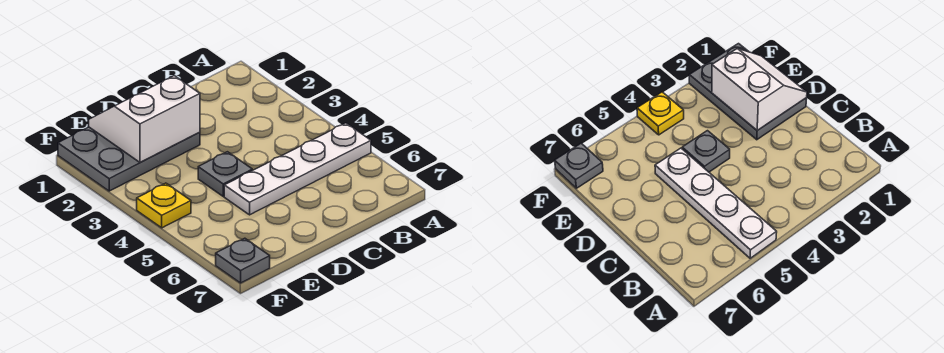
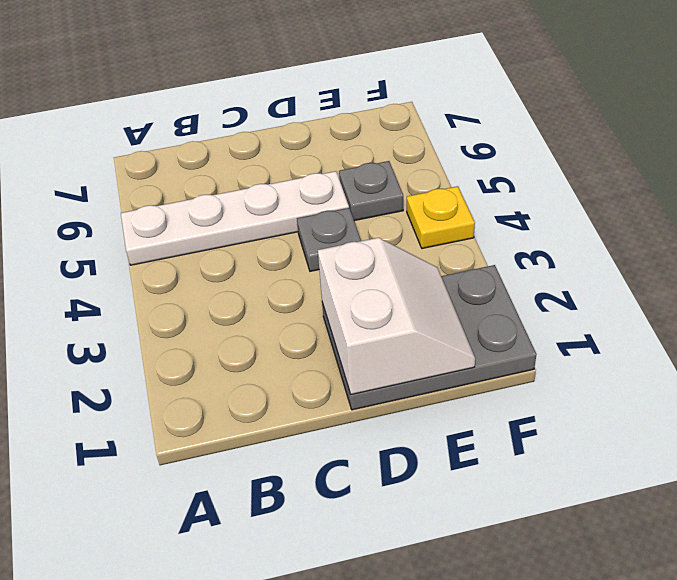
white slope D1:E2 level 2 top 2 -> white slope D1:E2 level 2 top D
grey plate F7 level 1 -> grey plate E5 level 1

